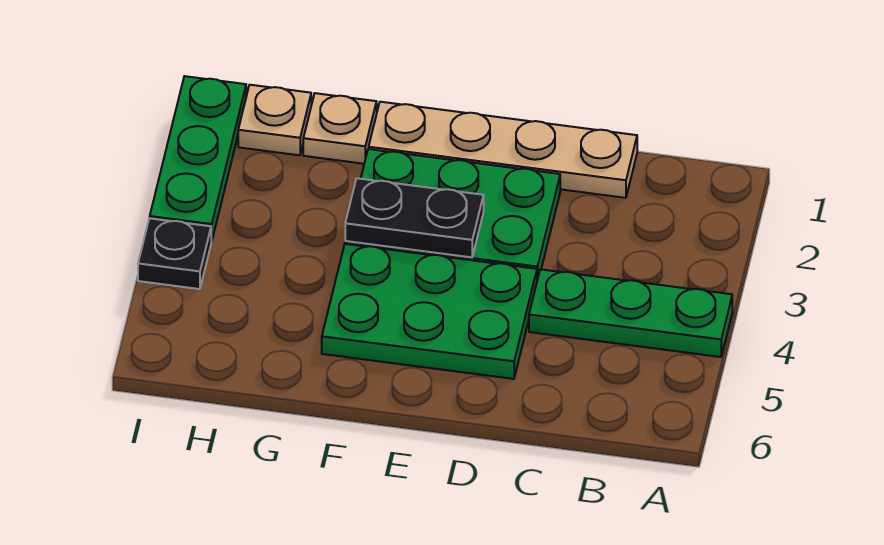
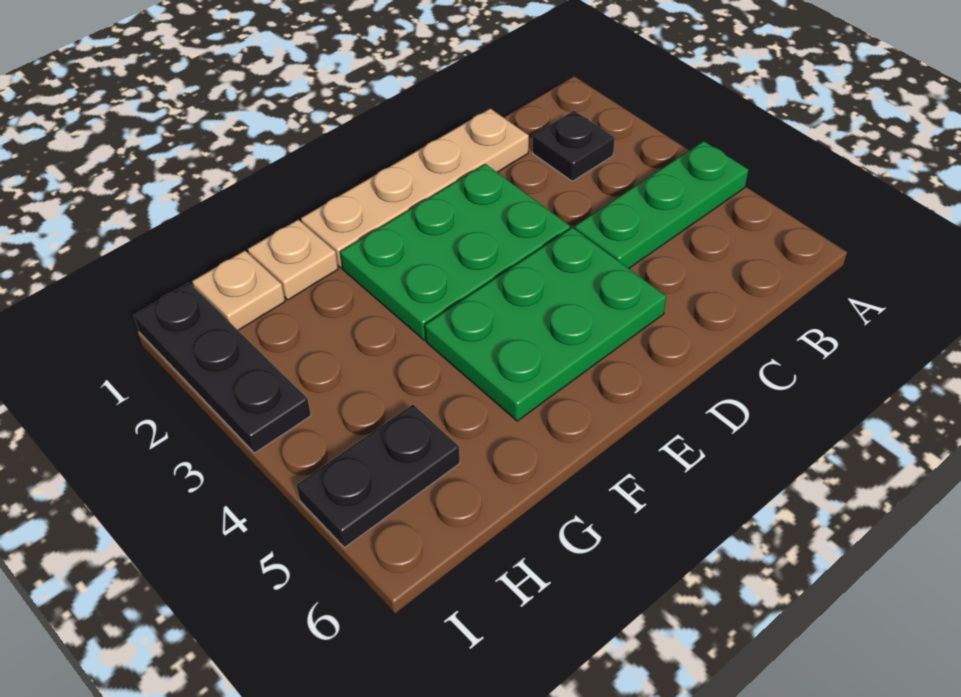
black plate E3:F3 level 2 -> black plate H5:I5 level 1
green plate I1:I3 level 1 -> black plate I1:I3 level 1
black plate I4 level 1 -> black plate B2 level 1

